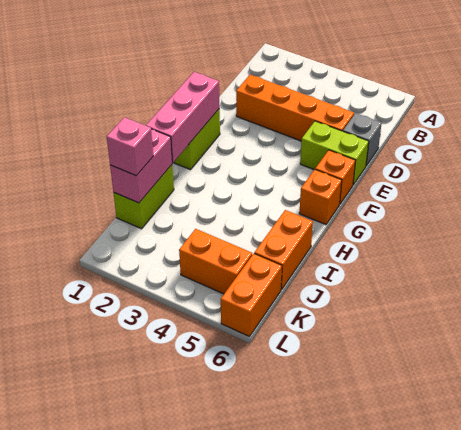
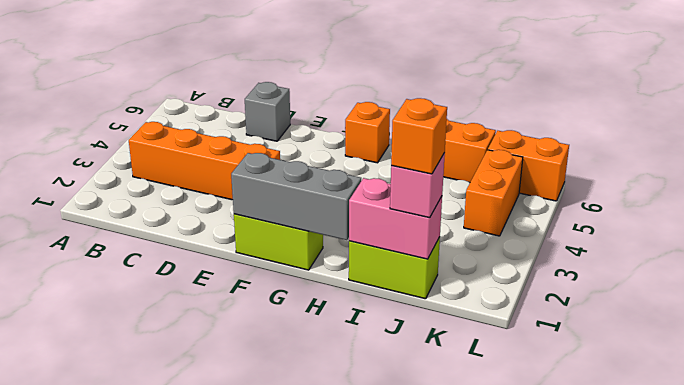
orange brick D2:D5 level 1 -> orange brick B3:E3 level 1
lime brick E5:E6 level 1 -> none
pink brick F1:H1 level 2 -> grey brick F1:H1 level 2
orange brick F6 level 1 -> orange brick J1 level 4

